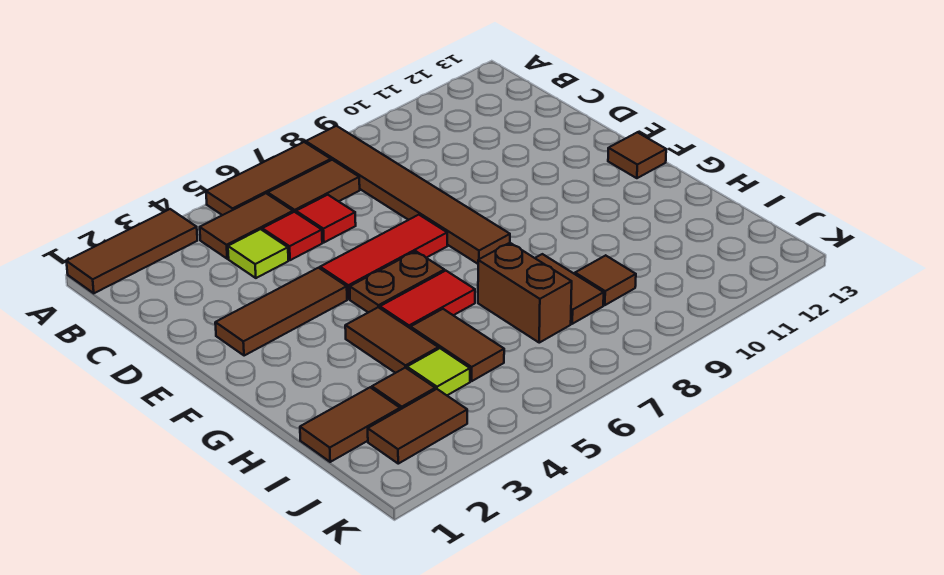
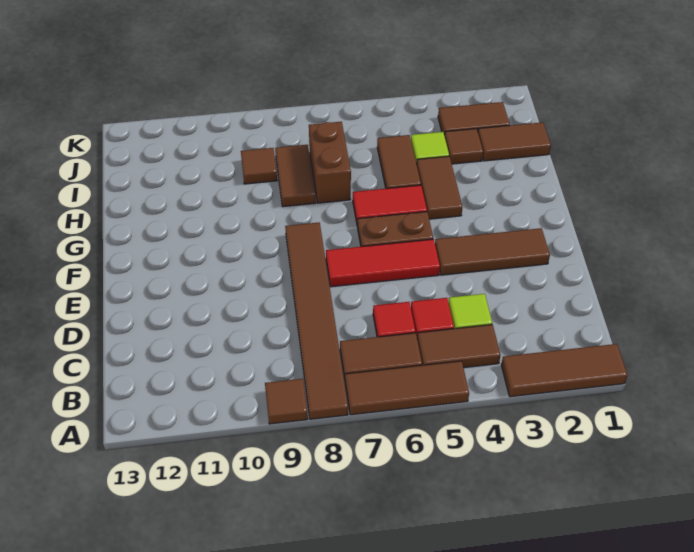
brown tile F13 level 1 -> brown tile A9 level 1

